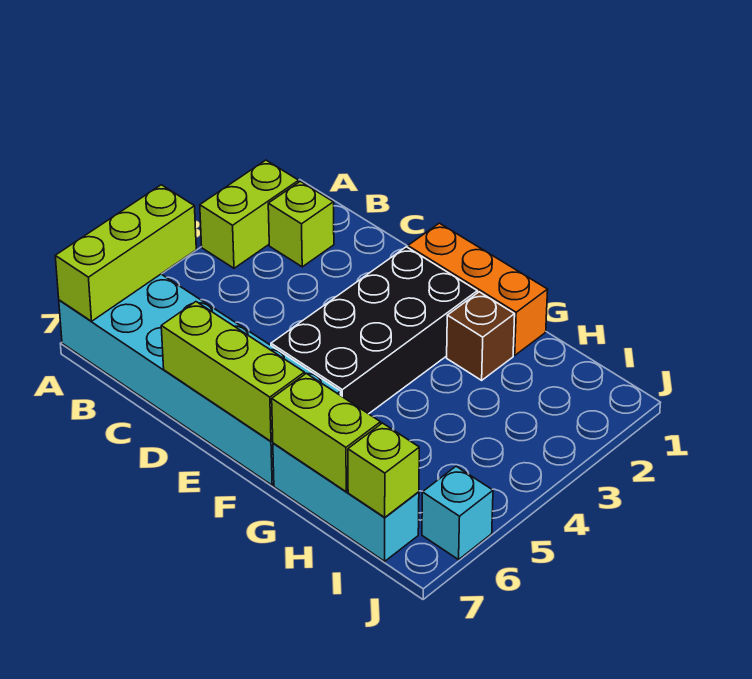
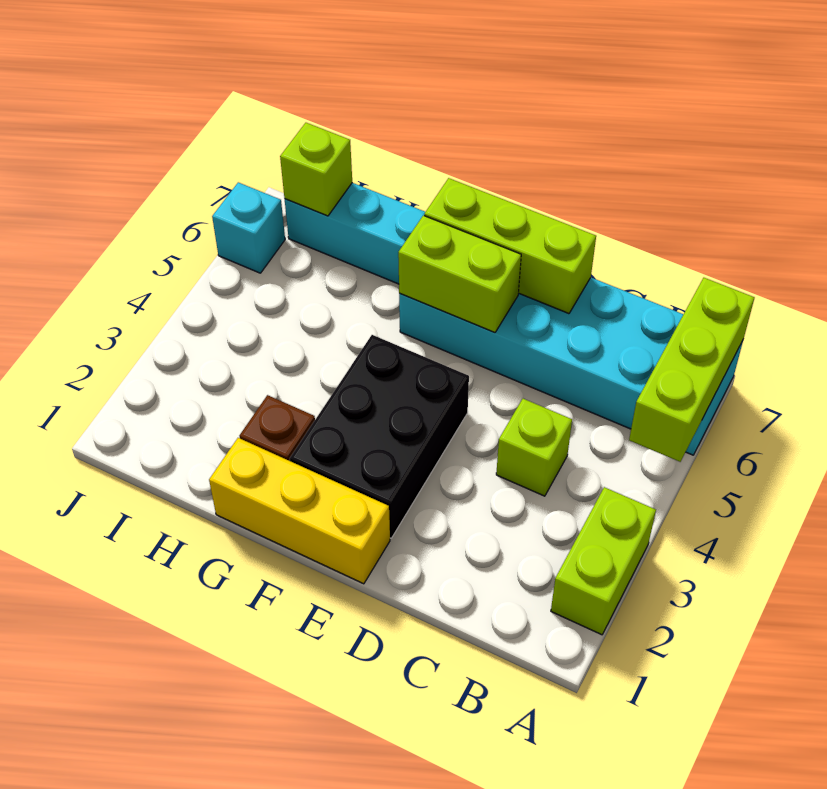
lime brick B2 level 1 -> lime brick C4 level 1
orange brick E1:G1 level 1 -> yellow brick E1:G1 level 1
black brick E2:F5 level 1 -> black brick E2:F4 level 1
lime brick G7:H7 level 2 -> lime brick E6:F6 level 2

